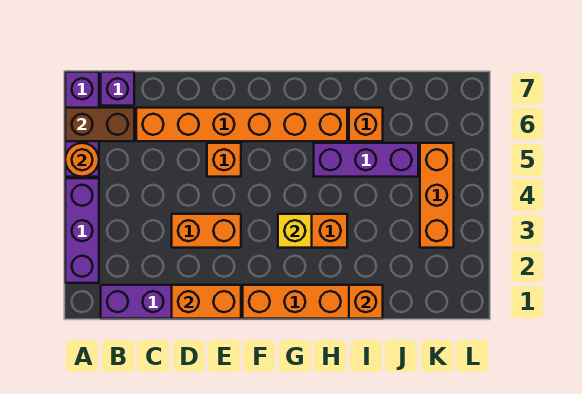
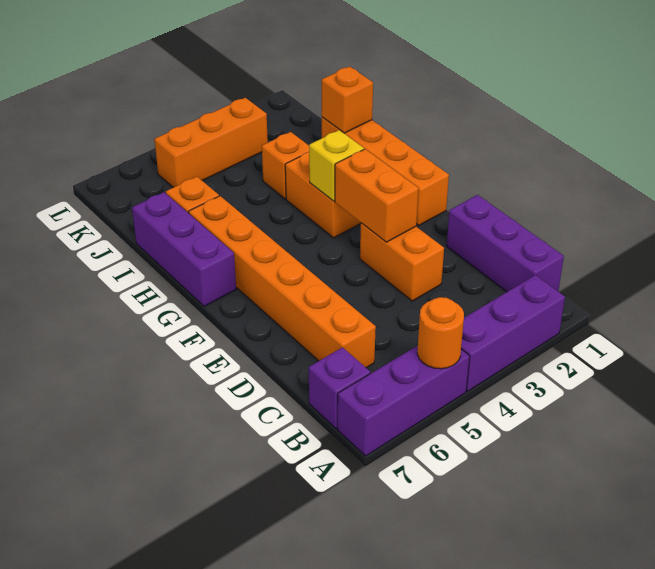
brown brick A6:B6 level 2 -> none
orange brick D1:E1 level 2 -> orange brick E3:F3 level 2
orange brick E5 level 1 -> orange brick I3 level 1
purple brick H5:J5 level 1 -> purple brick G7:I7 level 1

